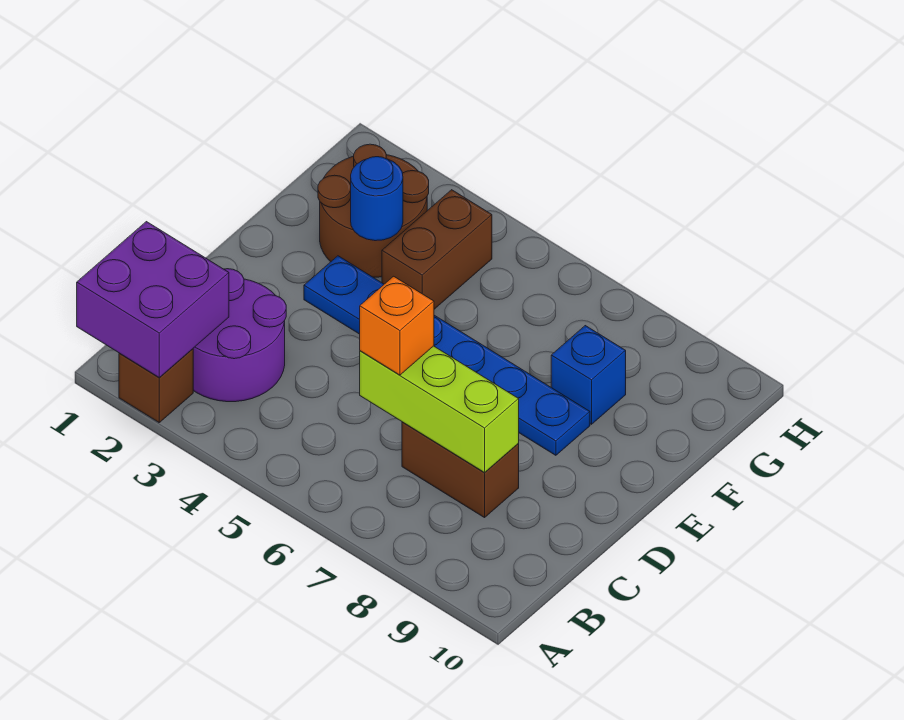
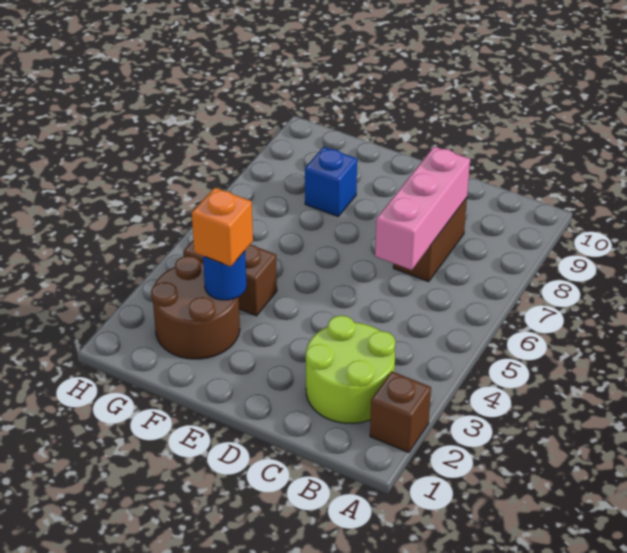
purple brick A1:B2 level 2 -> none
purple round brick B2:C3 level 1 -> lime round brick B2:C3 level 1
lime brick C6:C8 level 2 -> pink brick C6:C8 level 2
orange brick C6 level 3 -> orange brick F3 level 3
blue plate E3:E8 level 1 -> none

